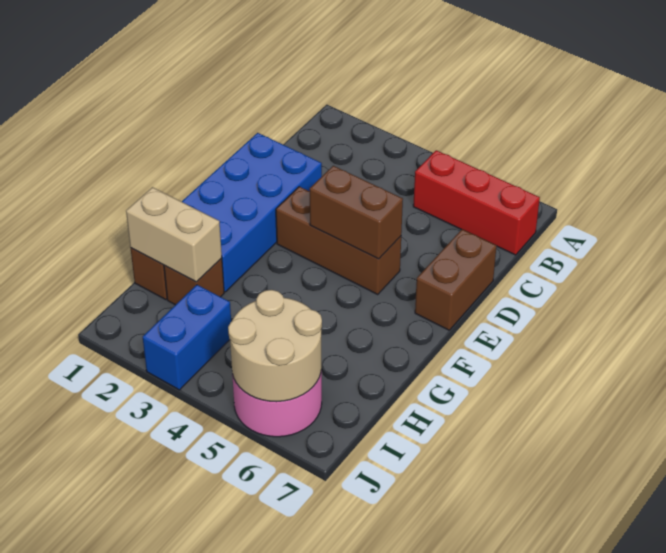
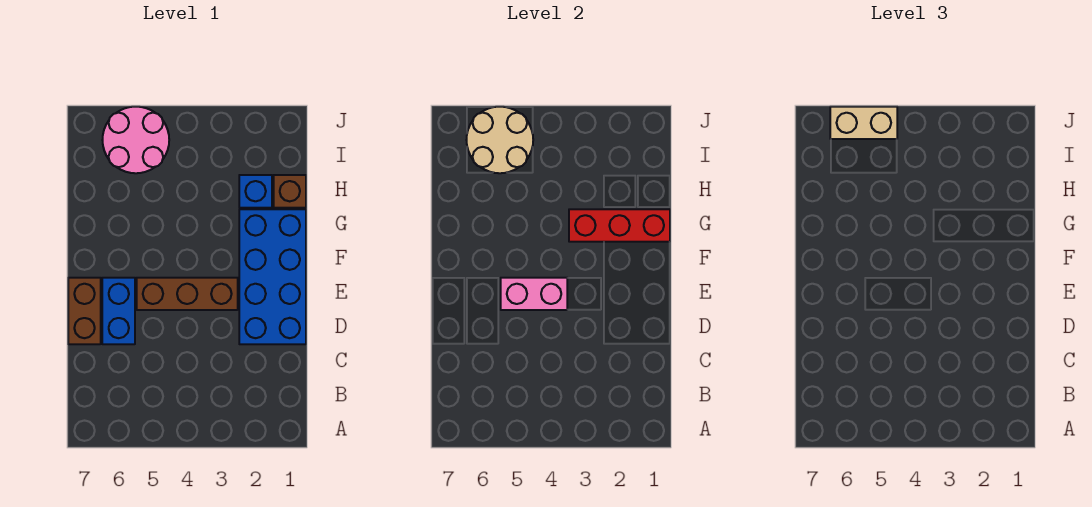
red brick B5:B7 level 1 -> red brick G1:G3 level 2
brown brick E4:E5 level 2 -> pink brick E4:E5 level 2
tan brick H1:H2 level 2 -> tan brick J5:J6 level 3
brown brick H2 level 1 -> blue brick H2 level 1
blue brick I3:J3 level 1 -> blue brick D6:E6 level 1

